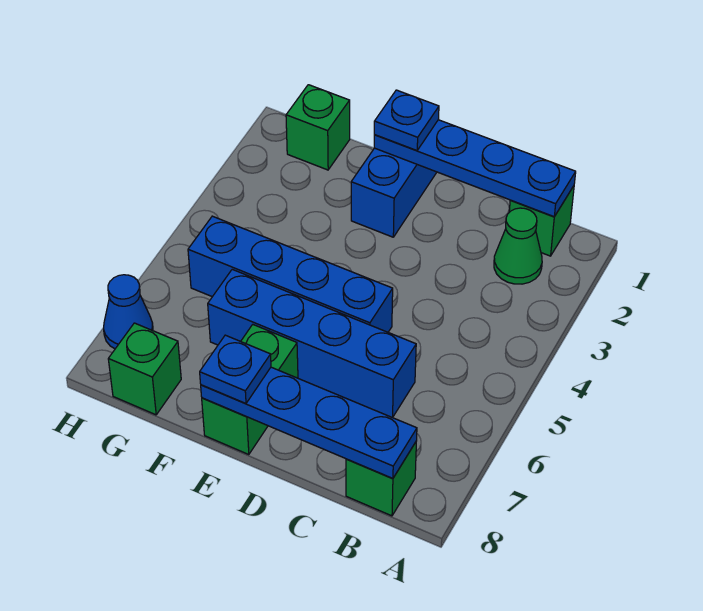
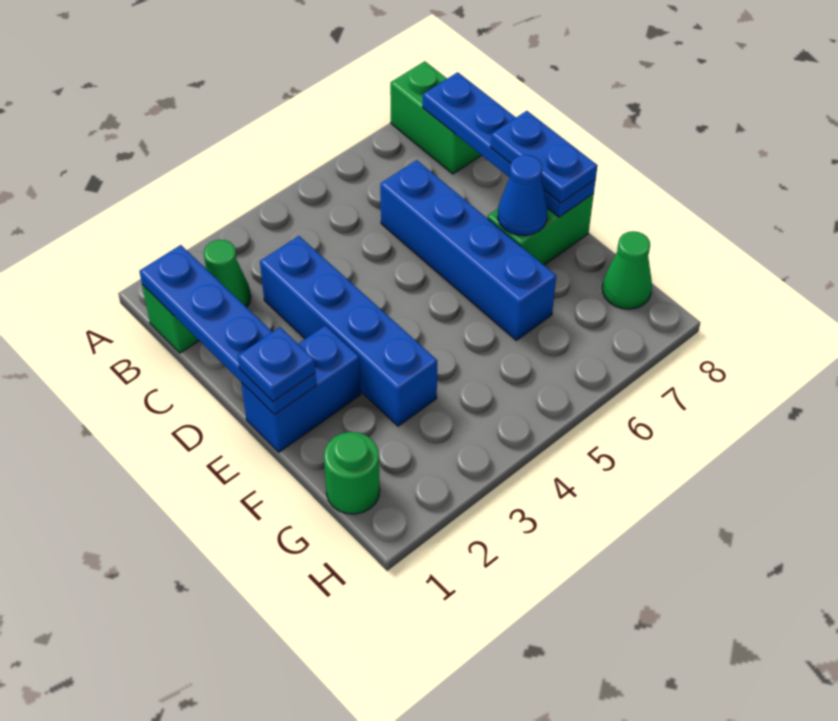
green brick B8 level 1 -> green brick A8:B8 level 1
blue brick D5:G5 level 1 -> blue brick C3:F3 level 1
blue plate E8 level 3 -> blue plate D8:E8 level 3
green brick G1 level 1 -> green round brick G1 level 1
green brick G8 level 1 -> green cone G8 level 1
blue cone H7 level 1 -> blue cone E7 level 2

